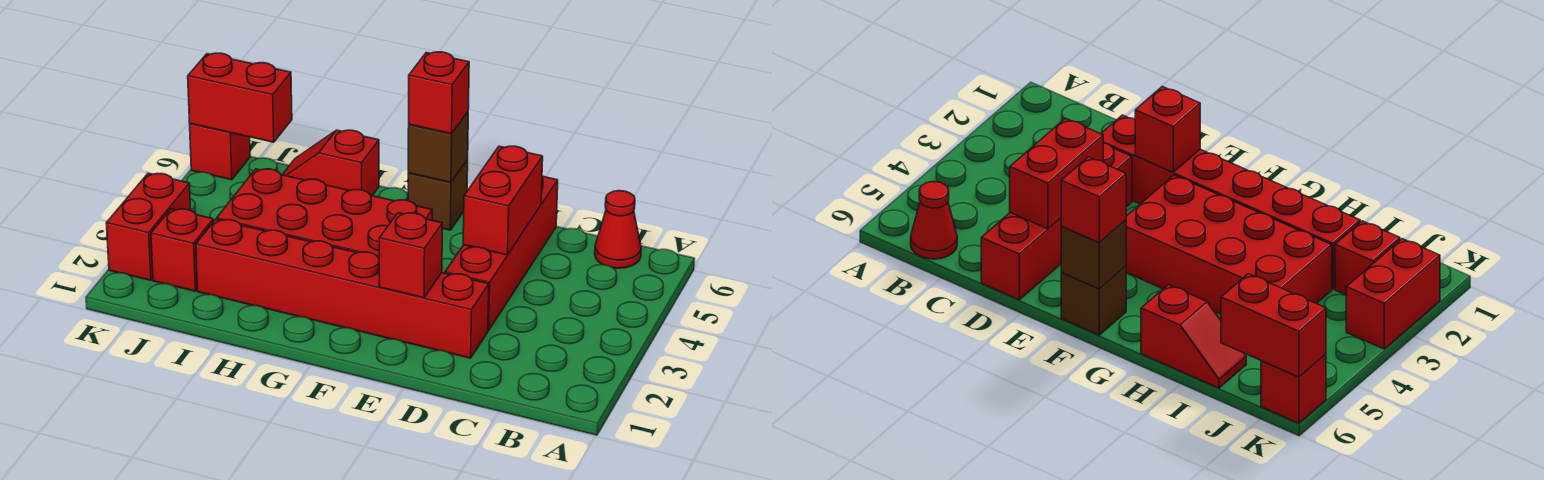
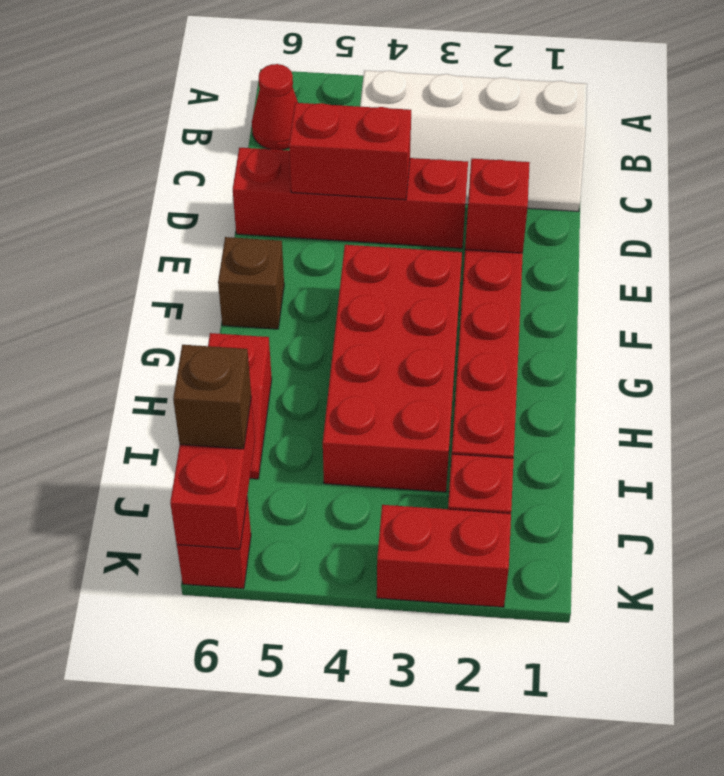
none -> white slope B1:C4 level 1 top B
brown brick F6 level 2 -> brown brick J6 level 3
red brick F6 level 3 -> none

